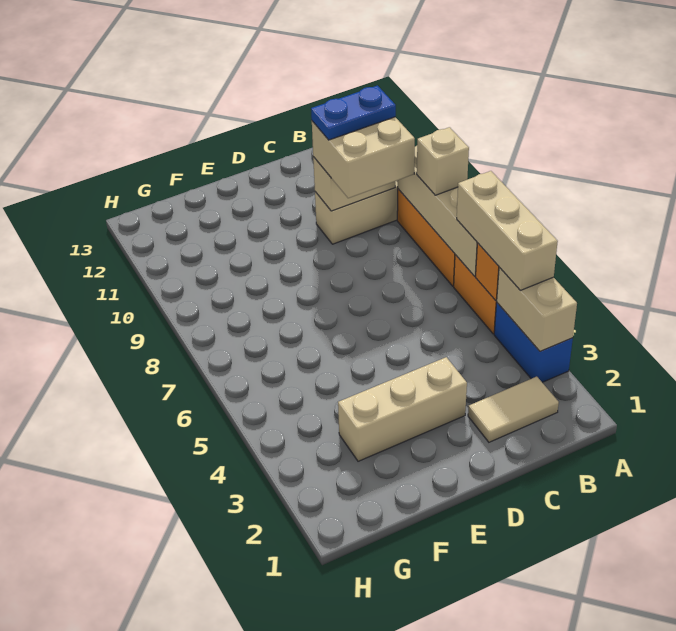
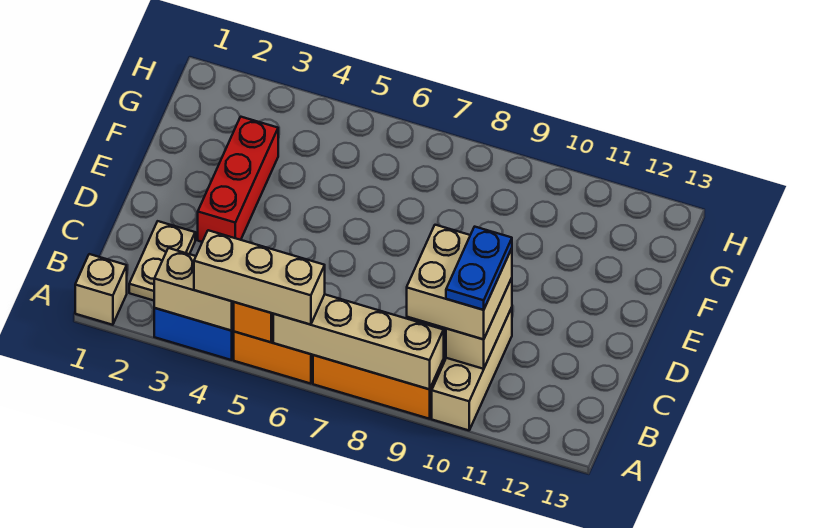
tan brick A8 level 3 -> tan brick A1 level 1
tan tile B2:C2 level 1 -> tan plate B2:C2 level 1
tan brick D3:F3 level 1 -> red brick D3:F3 level 1

